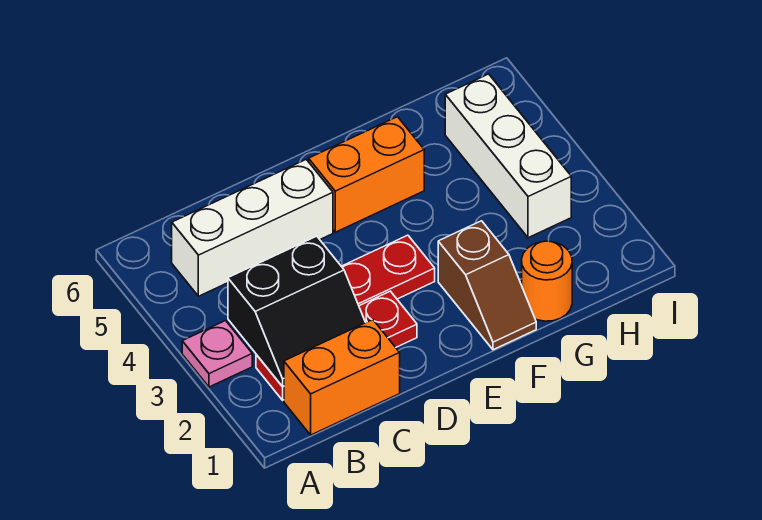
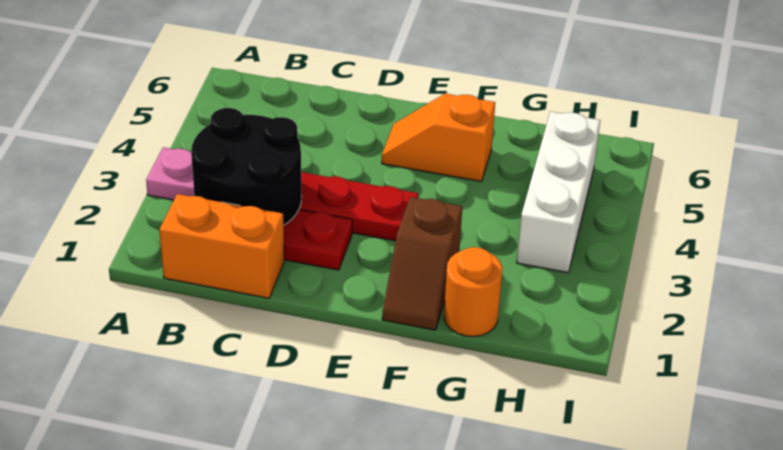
black slope B2:C3 level 2 top 3 -> black round brick B2:C3 level 2
white brick B5:D5 level 1 -> none
orange brick E5:F5 level 1 -> orange slope E5:F5 level 1 top F

